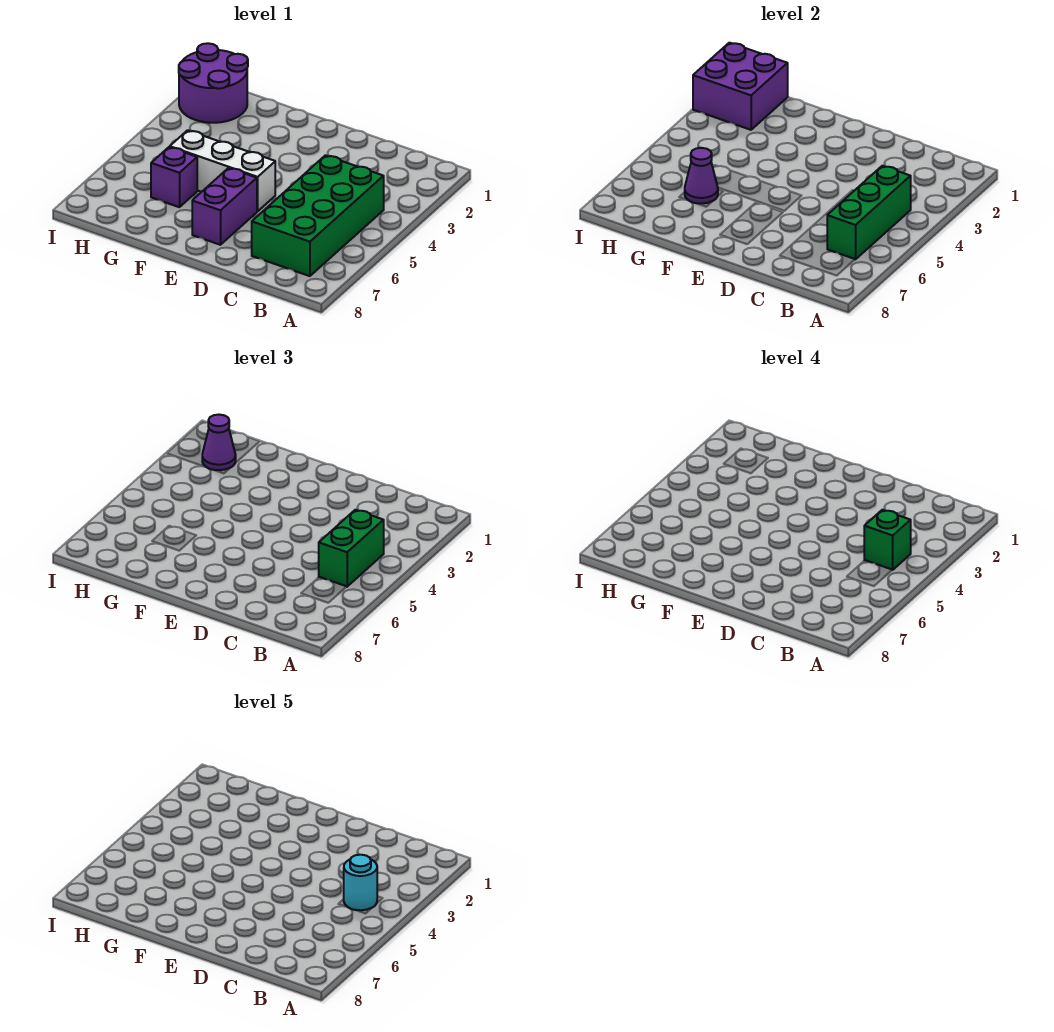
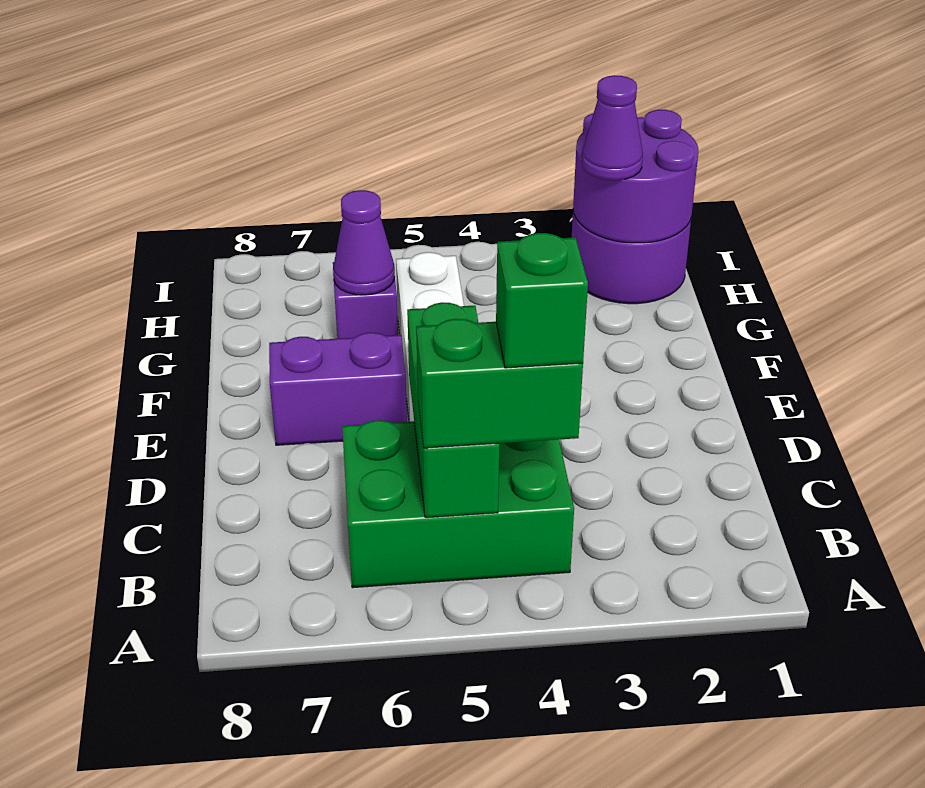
green brick B4:C7 level 1 -> green brick B4:C6 level 1
green brick B4:B6 level 2 -> green brick B5:D5 level 2
cyan round brick B4 level 5 -> none
purple brick H1:I2 level 2 -> purple round brick H1:I2 level 2

